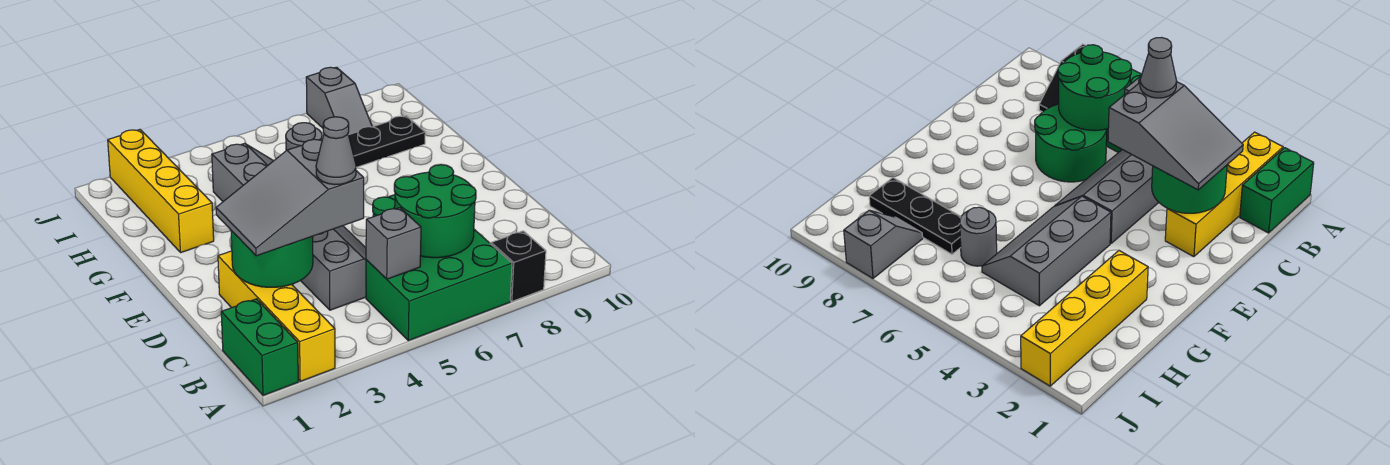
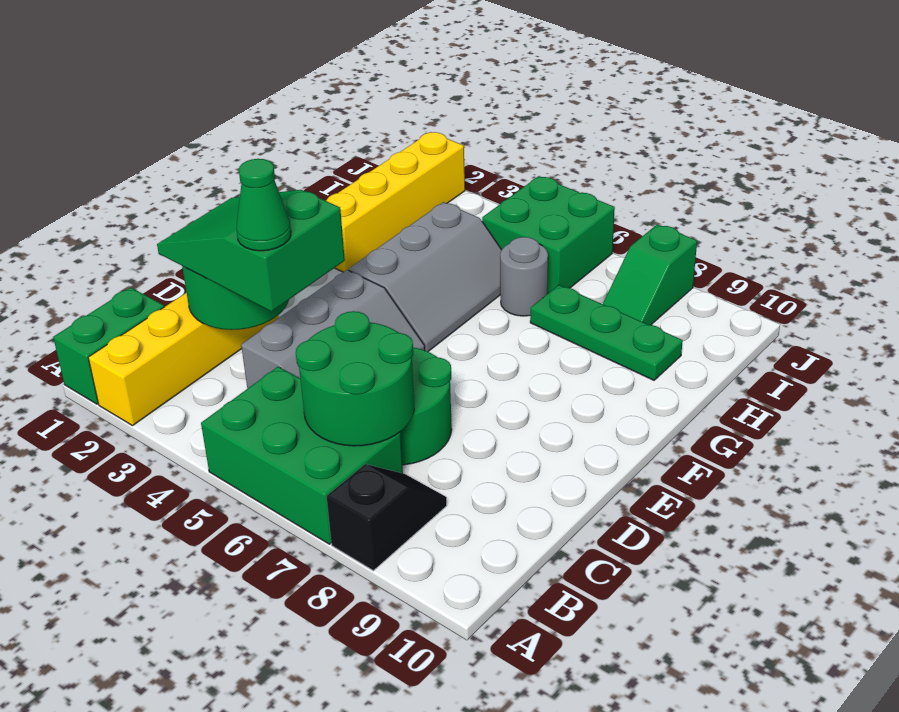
grey brick B5 level 2 -> none
grey slope C2:D4 level 3 top 4 -> green slope C2:D4 level 3 top 4
grey cone C4 level 4 -> green cone C4 level 4
black plate H7:H9 level 1 -> green plate H7:H9 level 1
none -> green brick I5:J6 level 1
grey slope I8:J8 level 1 top J -> green slope I8:J8 level 1 top J

